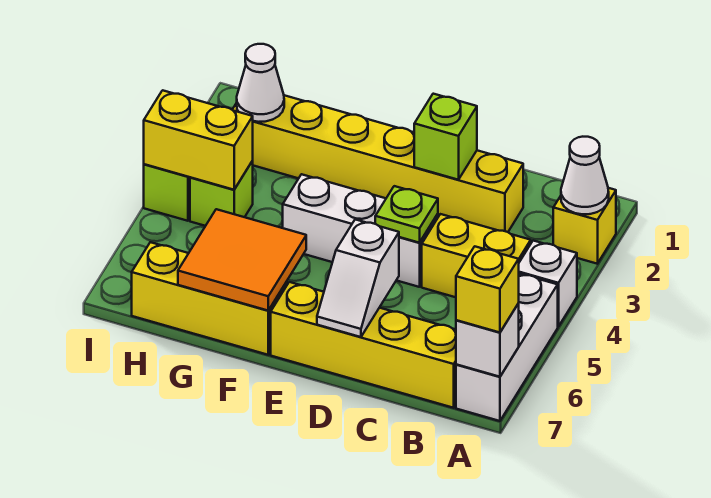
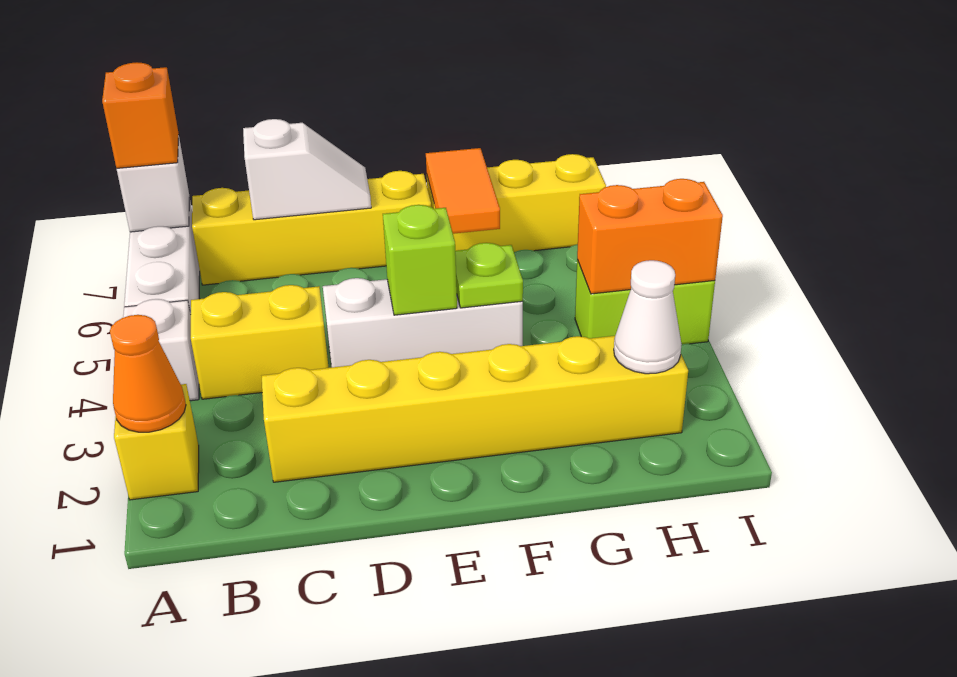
white cone A2 level 2 -> orange cone A2 level 2
yellow brick A7 level 3 -> orange brick A7 level 3
lime brick D2 level 2 -> lime brick E4 level 2
lime plate D4 level 2 -> lime plate F4 level 2
white slope D6:D7 level 2 top 6 -> white slope C7:D7 level 2 top C
orange tile F6:G7 level 2 -> orange tile F6:F7 level 2
yellow brick H4:I4 level 2 -> orange brick H4:I4 level 2

